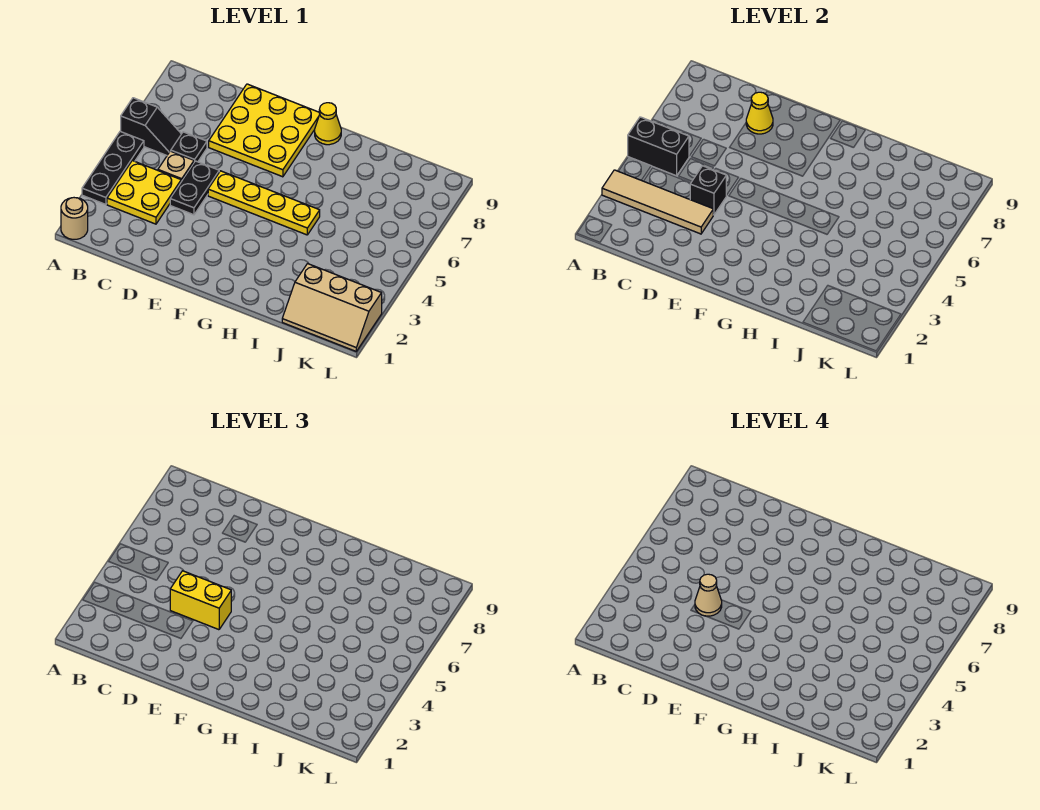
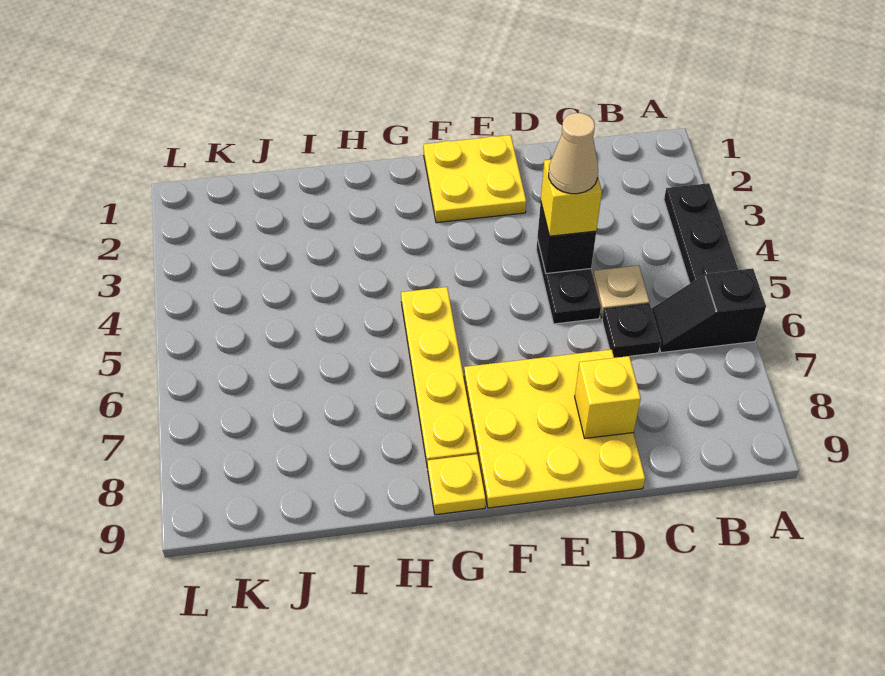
tan round brick A1 level 1 -> none
tan tile A3:D3 level 2 -> none
black brick A5:B5 level 2 -> none
yellow plate B3:C4 level 1 -> yellow plate E1:F2 level 1
yellow brick D4:E4 level 3 -> yellow brick D4 level 3
yellow cone D8 level 2 -> yellow brick D8 level 2
yellow plate E5:H5 level 1 -> yellow plate G5:G8 level 1
yellow cone G9 level 1 -> yellow plate G9 level 1
tan slope J1:L2 level 1 top 2 -> none

